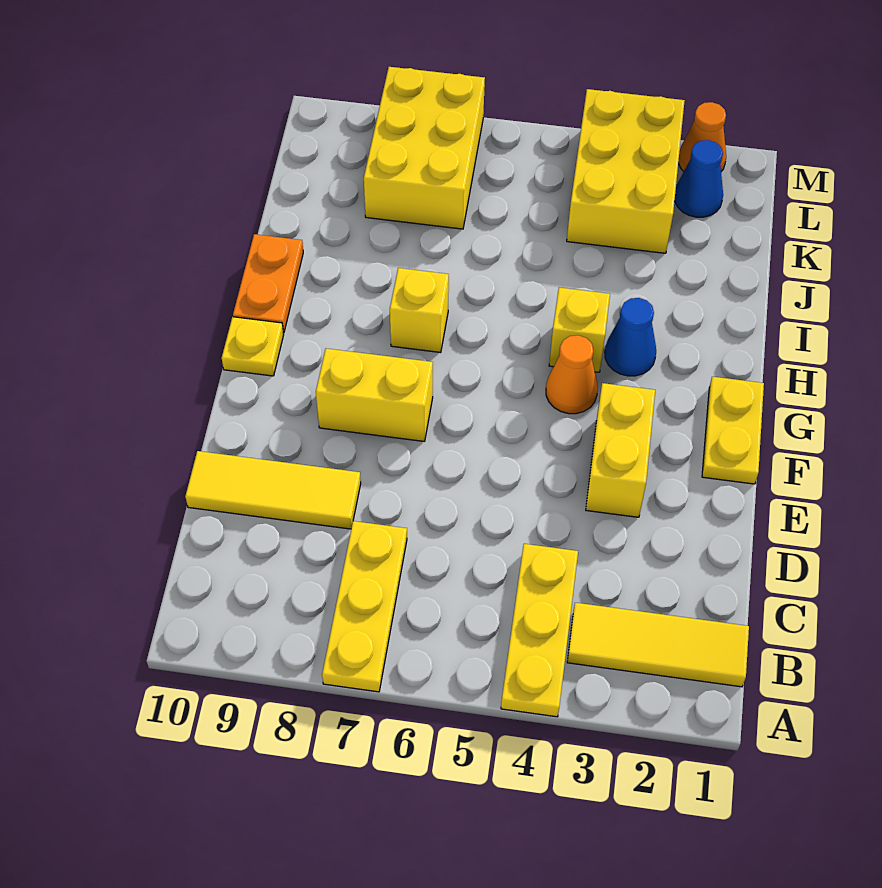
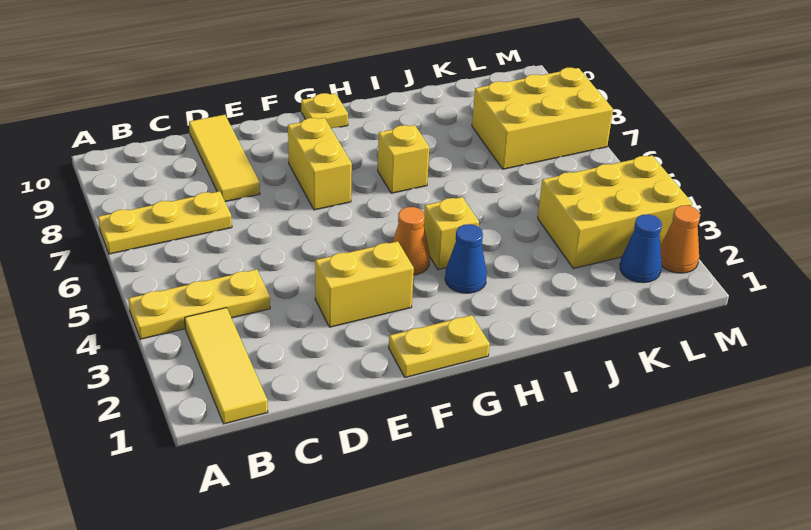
orange plate H10:I10 level 1 -> none

